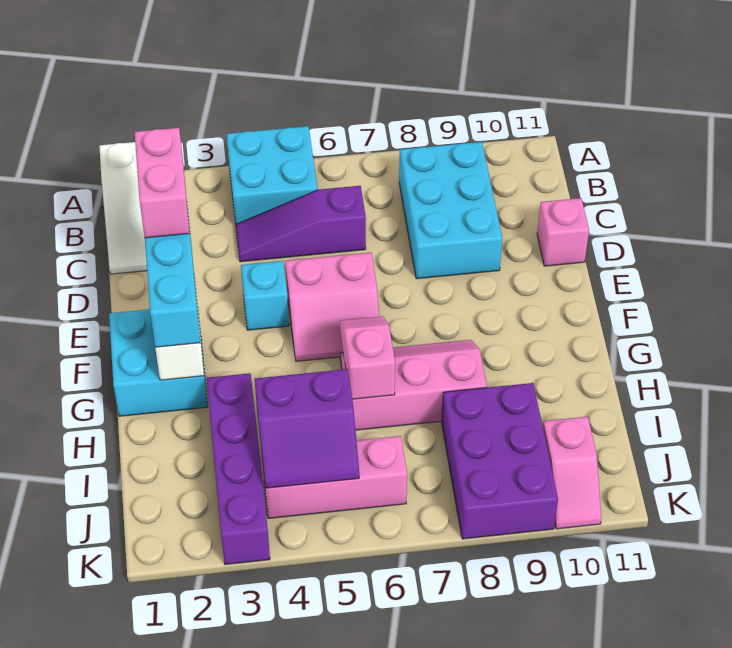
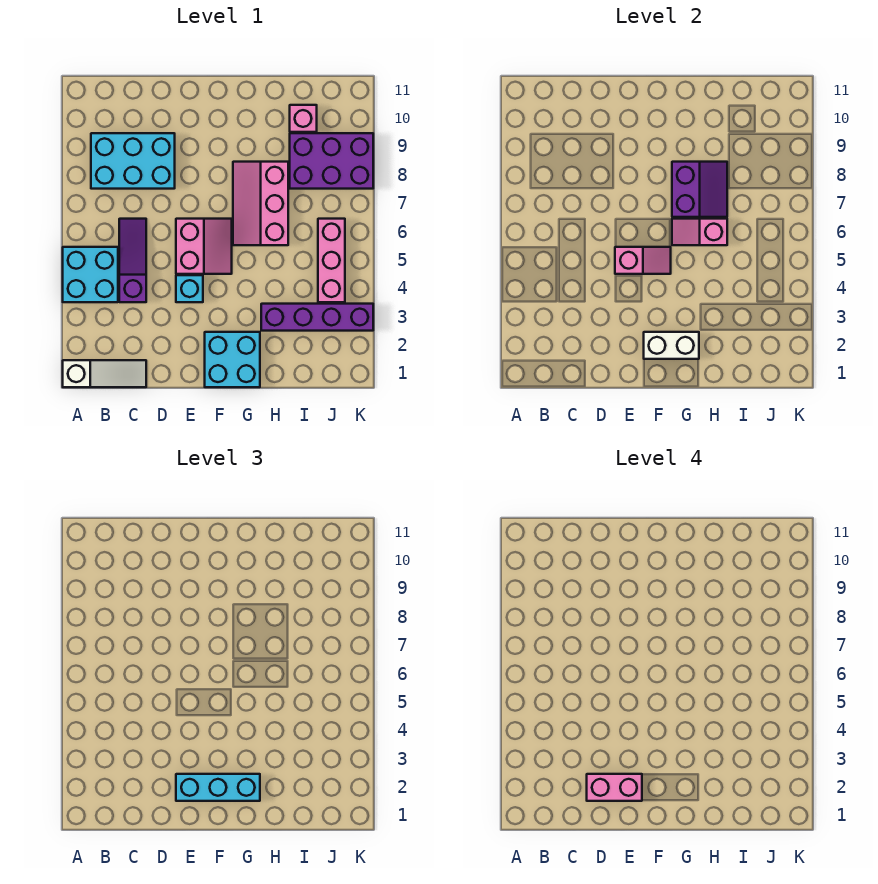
purple slope C4:C6 level 1 top 6 -> purple slope C4:C6 level 1 top 4
pink brick D11 level 1 -> pink brick I10 level 1
purple slope I4:J5 level 2 top I -> purple slope G7:H8 level 2 top G
pink slope J10:K10 level 1 top J -> pink slope E5:F5 level 2 top E

